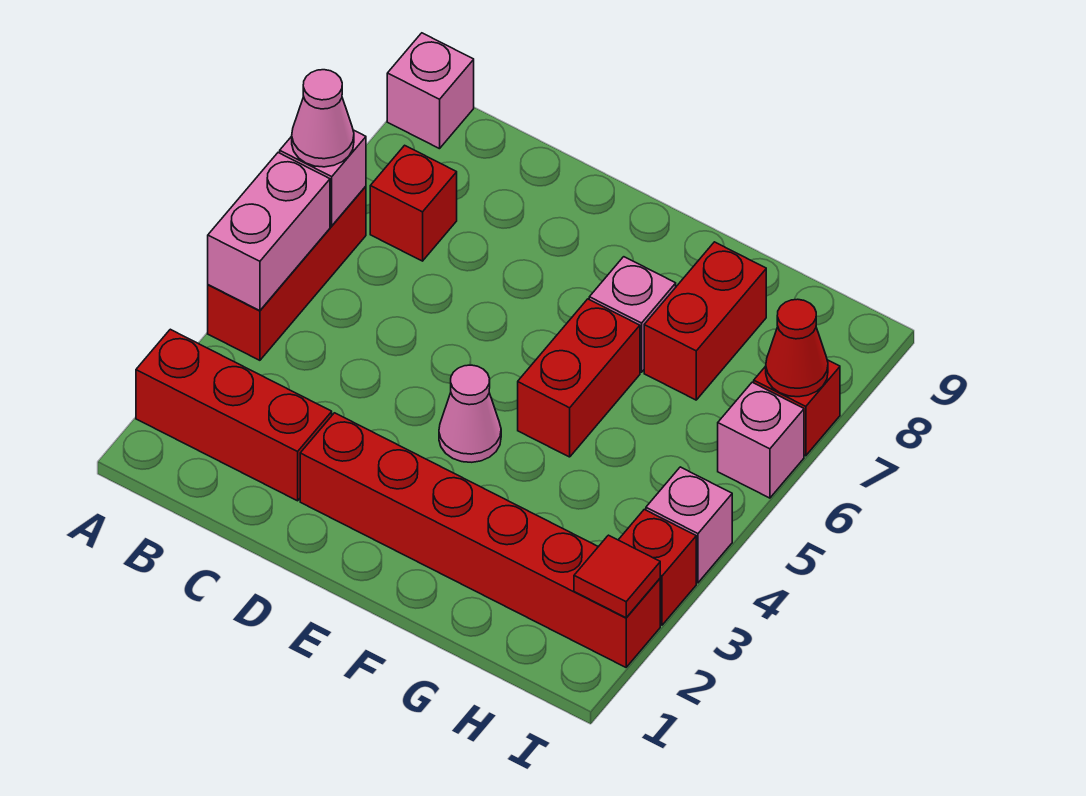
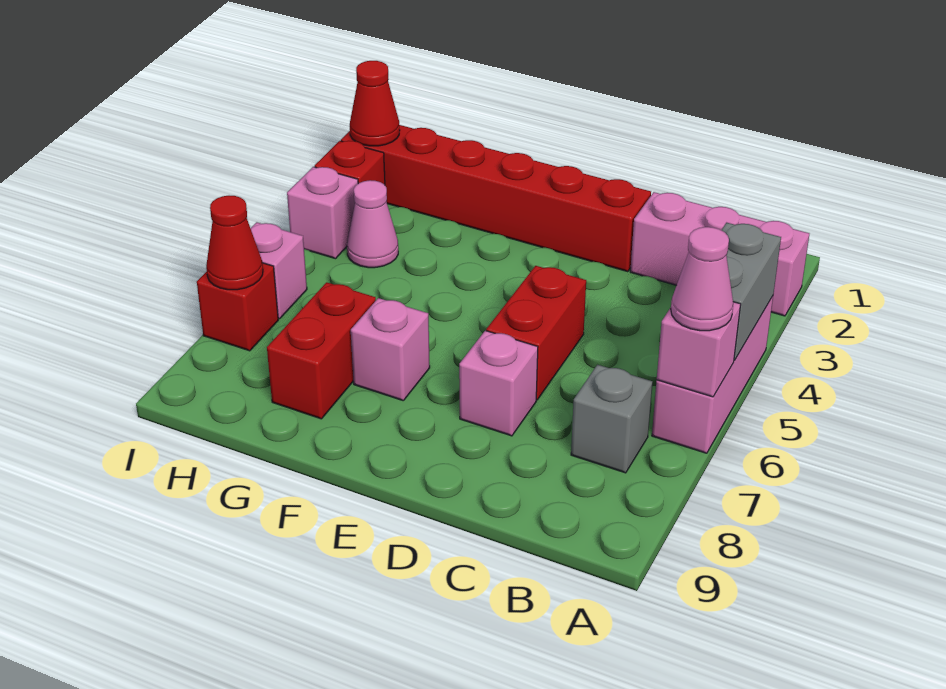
red brick A2:C2 level 1 -> pink brick A2:C2 level 1
red brick A4:A6 level 1 -> pink brick A4:A6 level 1
pink brick A4:A5 level 2 -> grey brick A4:A5 level 2
pink brick A9 level 1 -> pink brick D7 level 1
red brick B7 level 1 -> grey brick B7 level 1
pink cone E4 level 1 -> pink cone H4 level 1
red brick F5:F6 level 1 -> red brick D5:D6 level 1
red tile I2 level 2 -> red cone I2 level 2

